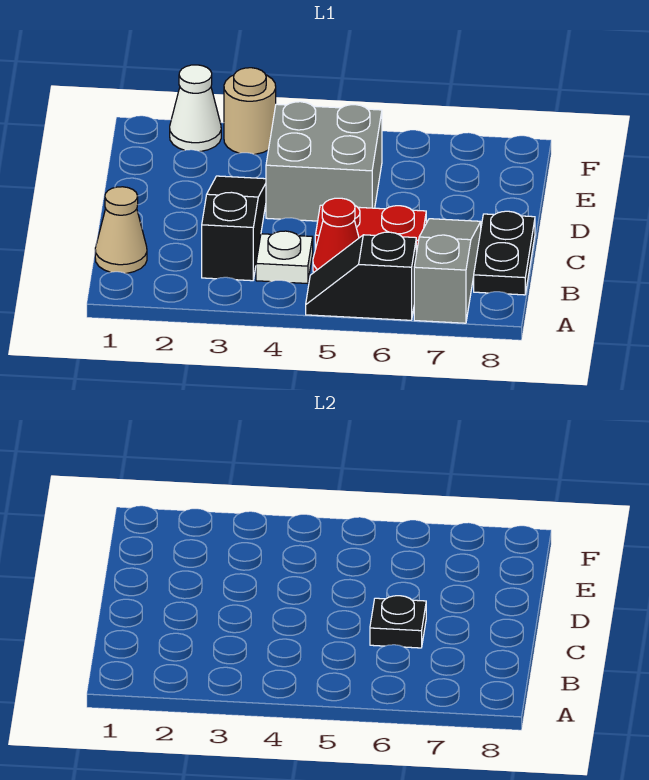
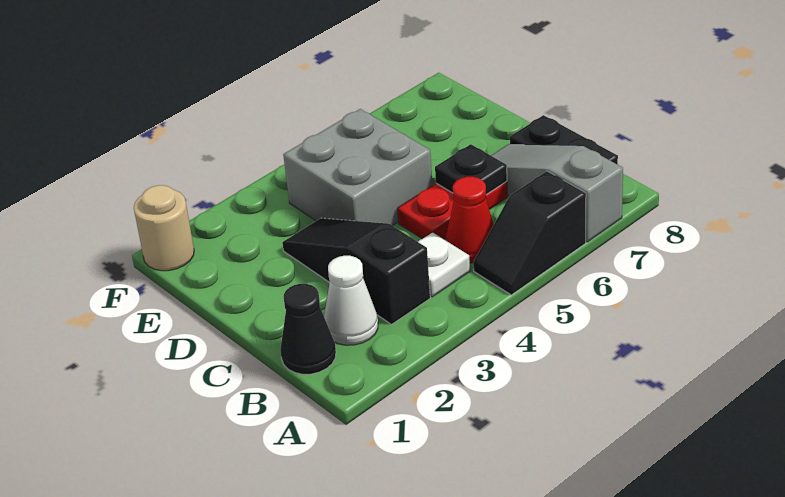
tan cone B1 level 1 -> black cone B1 level 1
white cone F2 level 1 -> white cone B2 level 1
tan round brick F3 level 1 -> tan round brick F1 level 1

